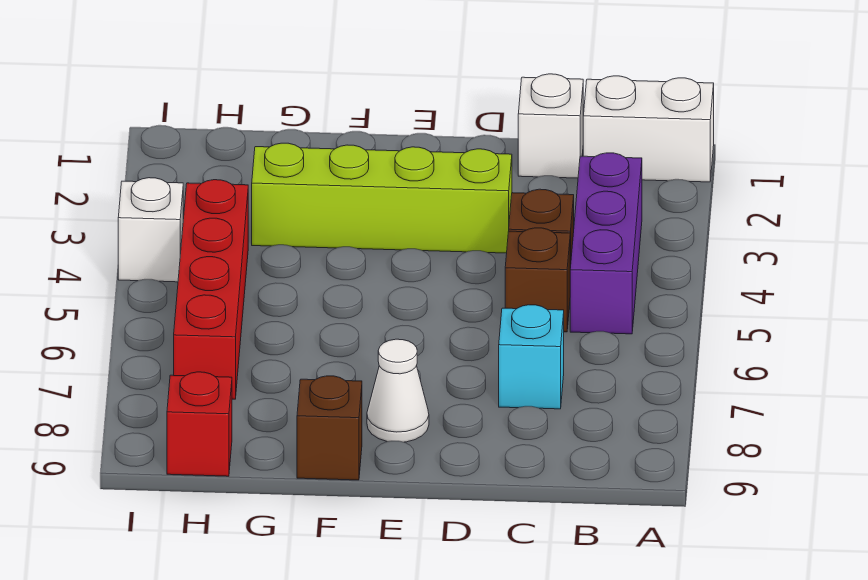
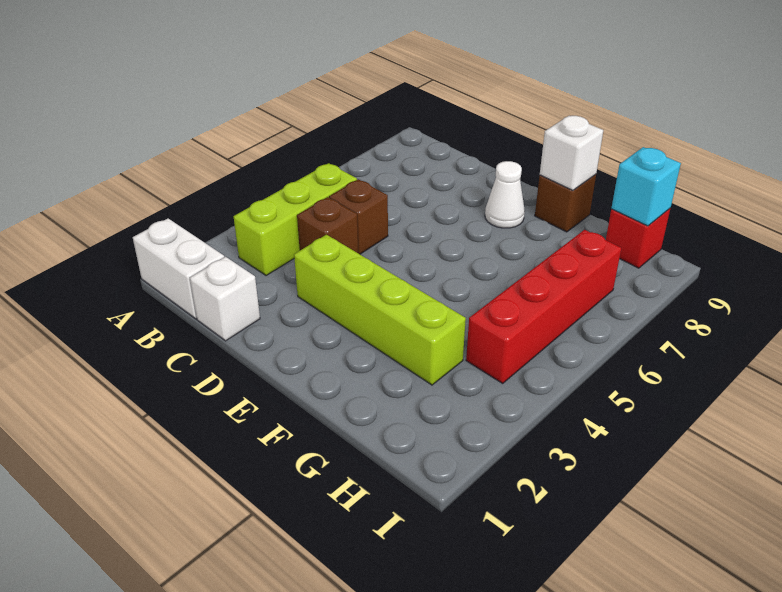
purple brick B3:B5 level 1 -> lime brick B3:B5 level 1
cyan brick C7 level 1 -> cyan brick H9 level 2
white brick I4 level 1 -> white brick F9 level 2

